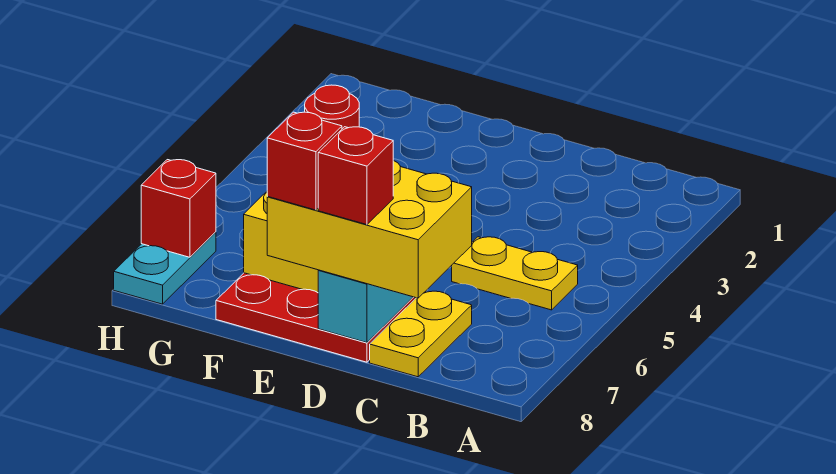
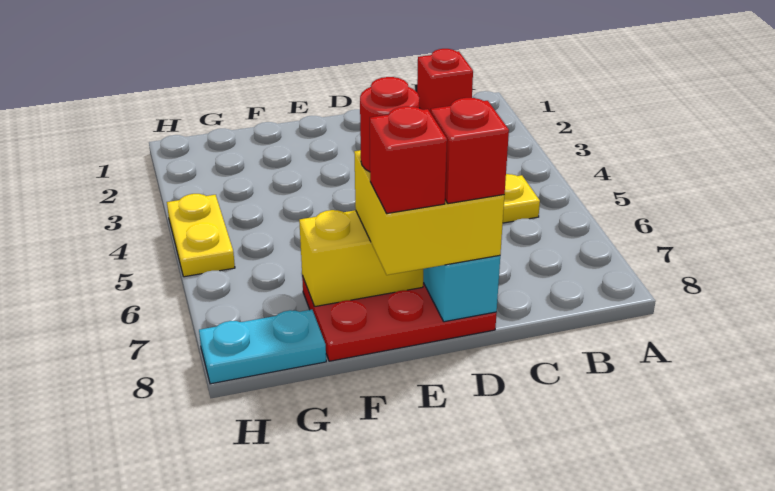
yellow plate C7:C8 level 1 -> yellow plate H4:H5 level 1
yellow brick C7:E8 level 3 -> yellow brick D7:E8 level 3
cyan plate H7:H8 level 1 -> cyan plate G8:H8 level 1
red brick H7 level 2 -> red brick B1 level 1

